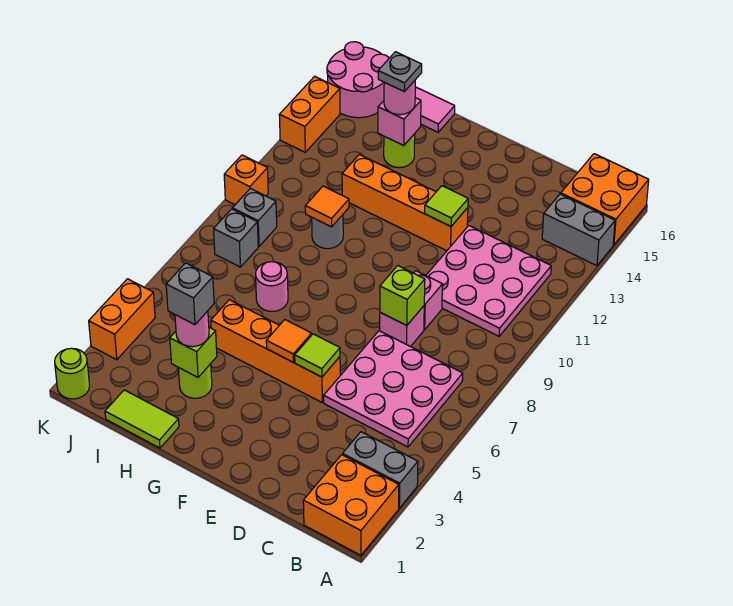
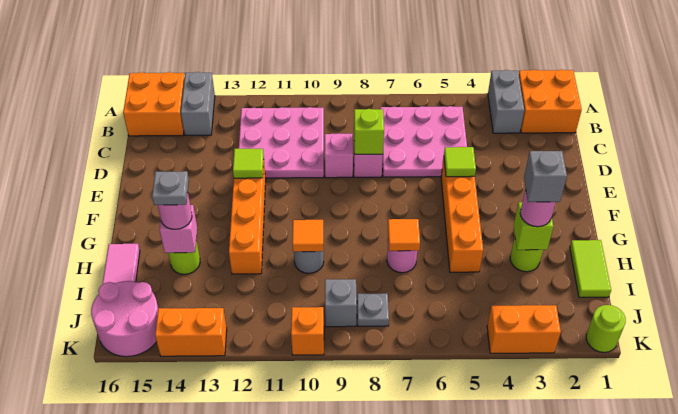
orange tile F5 level 2 -> orange tile H7 level 2
grey brick J8 level 1 -> grey plate J8 level 1

